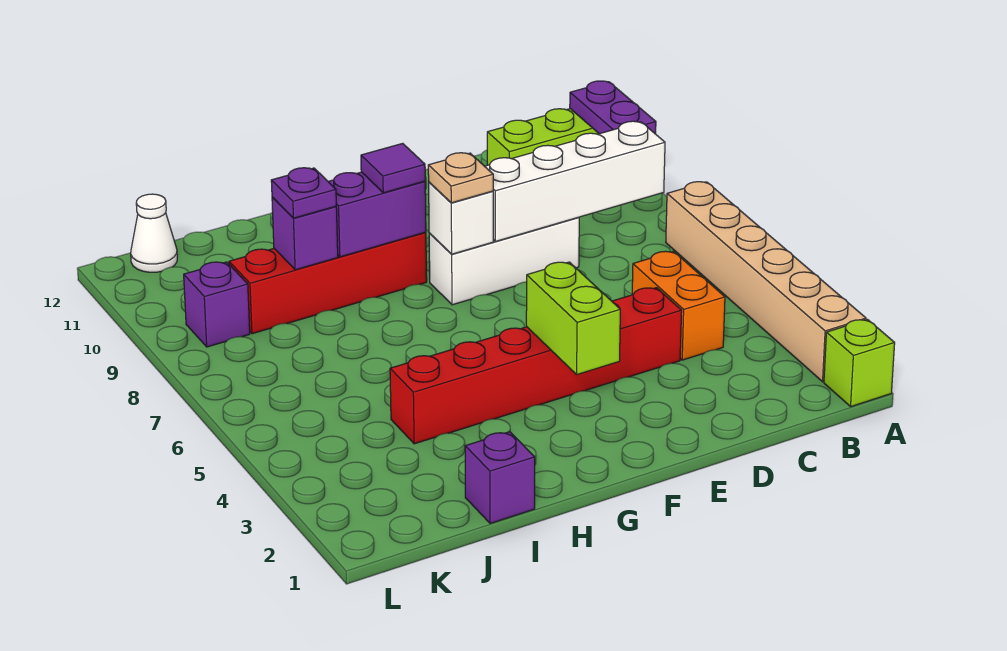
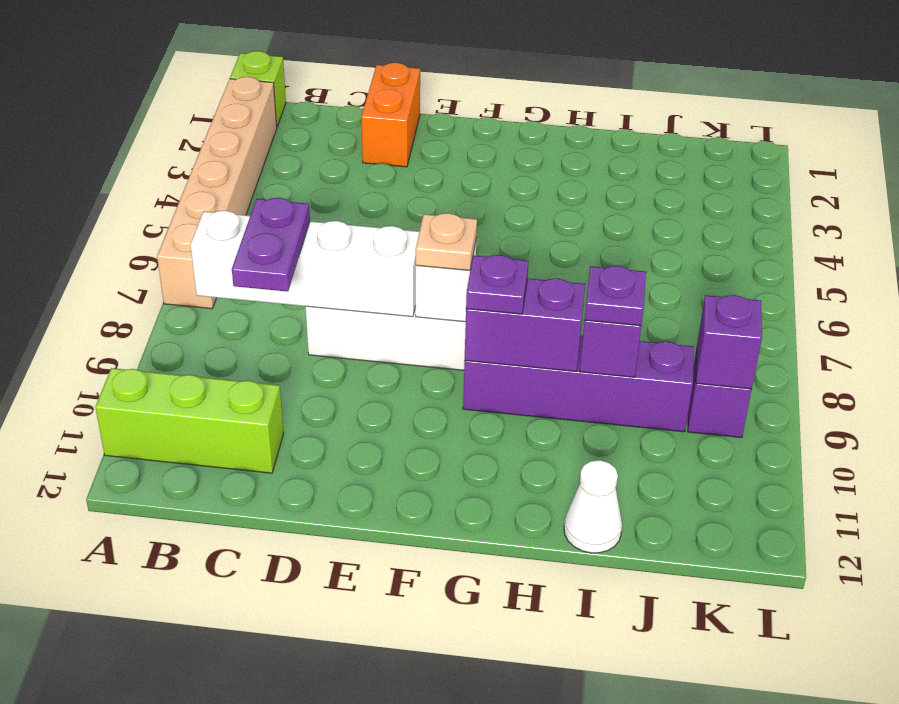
purple plate A10:A11 level 2 -> purple plate C8:C9 level 3
orange brick C4:C5 level 1 -> orange brick D1:D2 level 1
red brick D4:I4 level 1 -> none
lime brick F3:F4 level 2 -> none
red brick G9:J9 level 1 -> purple brick G9:J9 level 1
purple tile G9 level 3 -> purple plate G9 level 3
purple brick I1 level 1 -> purple brick K9 level 2
white cone K12 level 1 -> white cone I12 level 1

